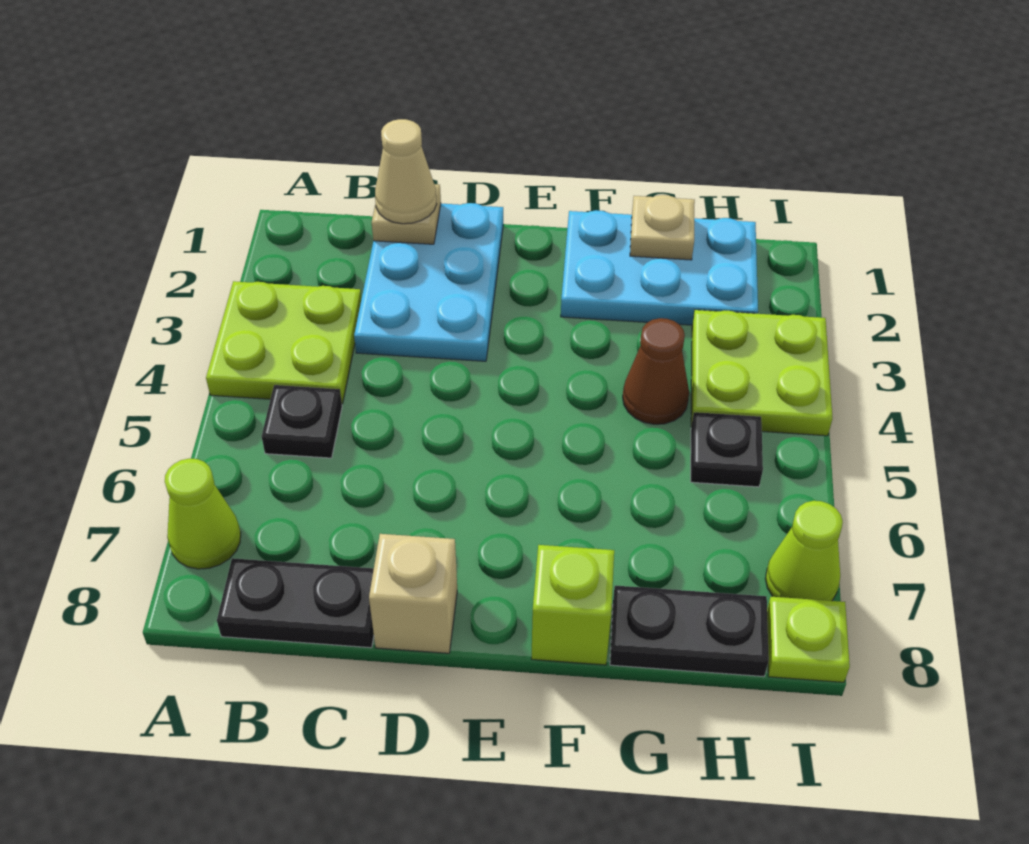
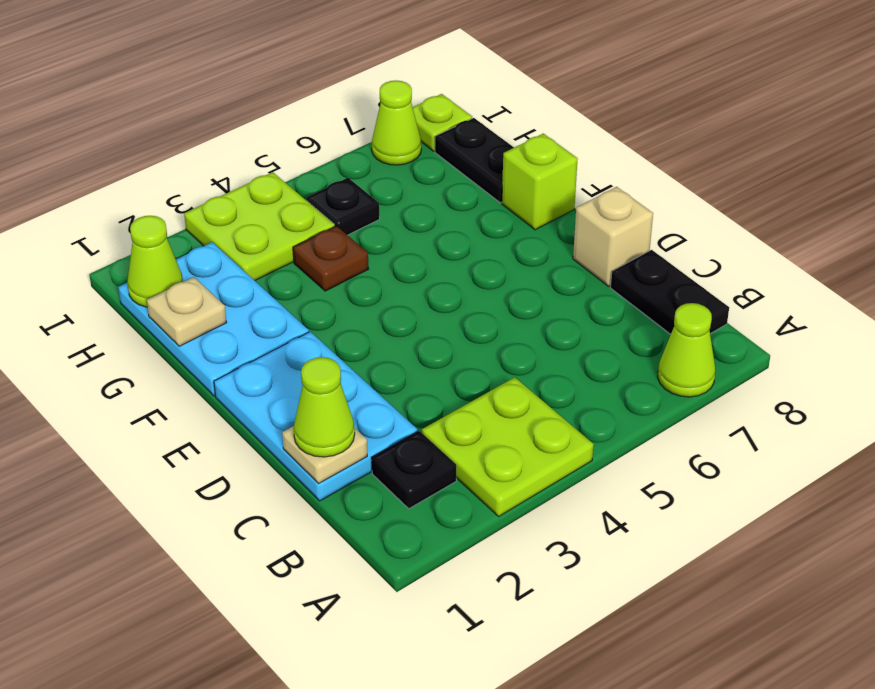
black plate B5 level 1 -> black plate B2 level 1
cyan plate C1:D3 level 1 -> cyan plate C1:E2 level 1
tan cone C1 level 3 -> lime cone C1 level 3
brown cone G4 level 1 -> brown plate G4 level 1
none -> lime cone H1 level 2

